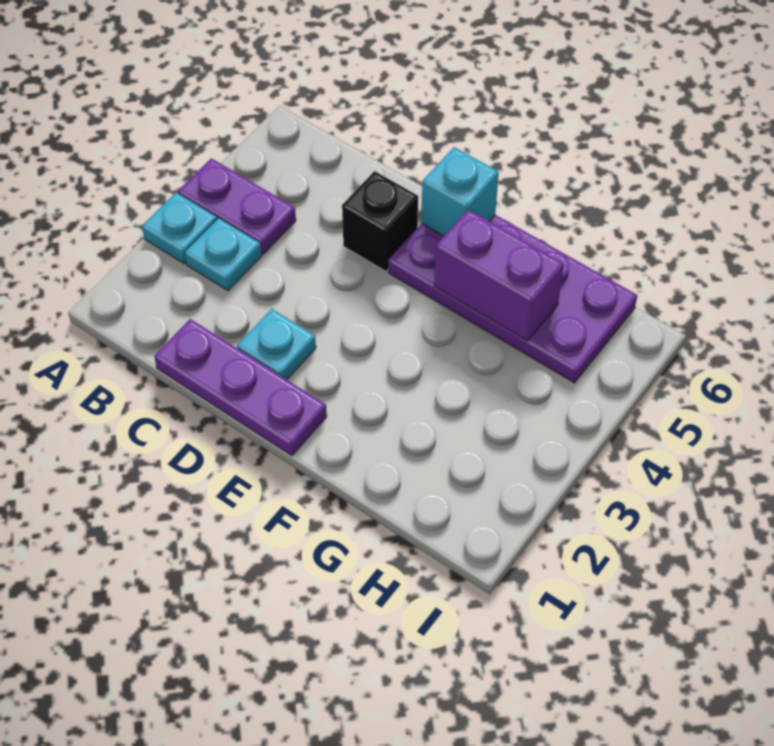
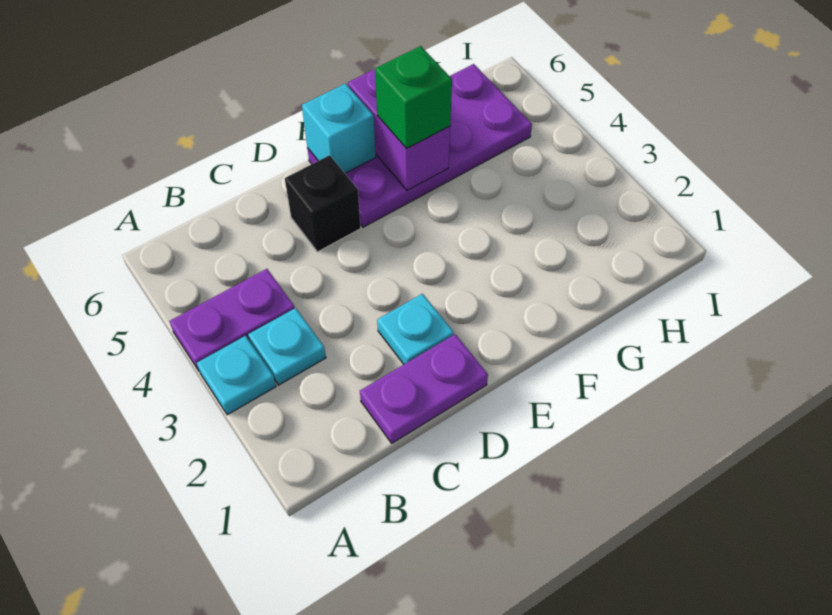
purple plate C1:E1 level 1 -> purple plate C1:D1 level 1
purple brick F5:G5 level 2 -> purple brick F5:F6 level 2
none -> green brick F5 level 3

